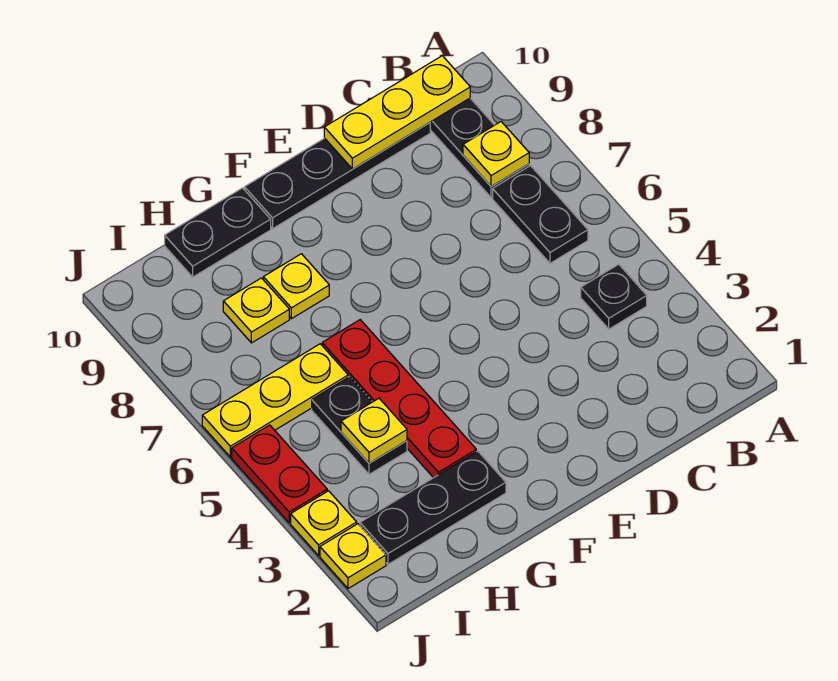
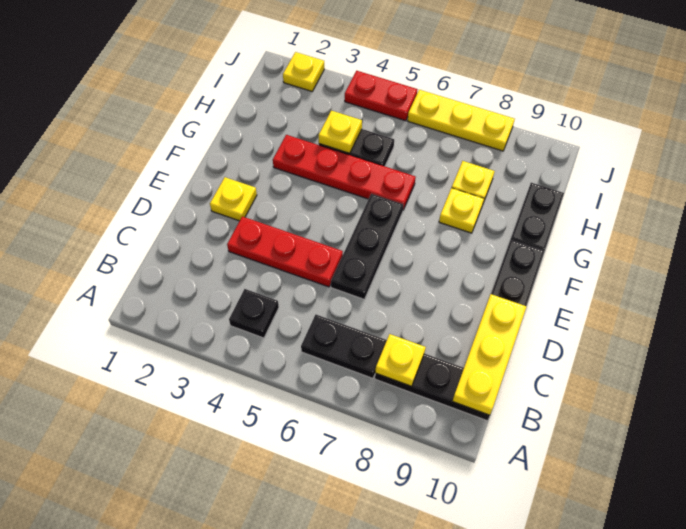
none -> red plate D3:D5 level 1
black plate G2:I2 level 1 -> black plate D6:F6 level 1
yellow plate H6:J6 level 1 -> yellow plate J6:J8 level 1
yellow plate J3 level 1 -> yellow plate E2 level 1

